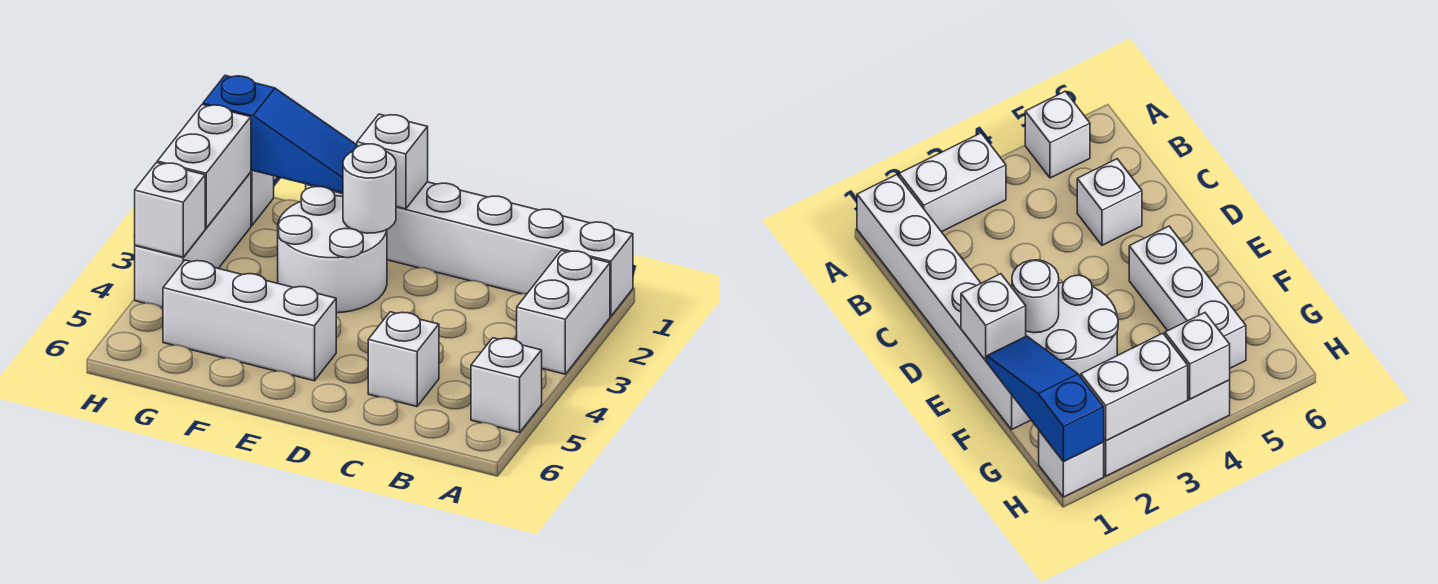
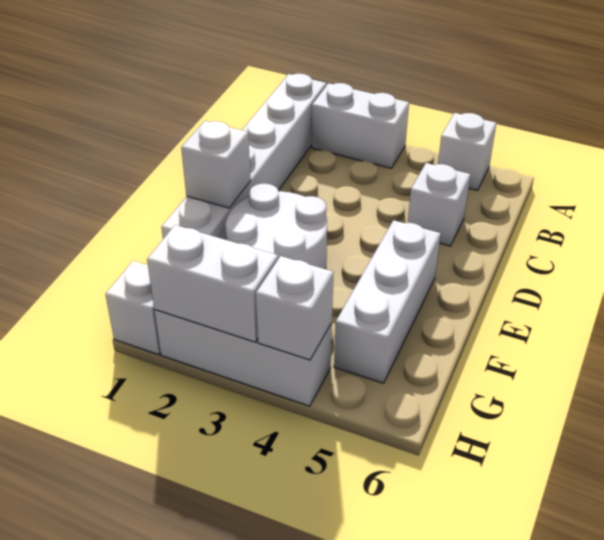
white round brick E2 level 2 -> none
blue slope F1:H1 level 2 top H -> none

